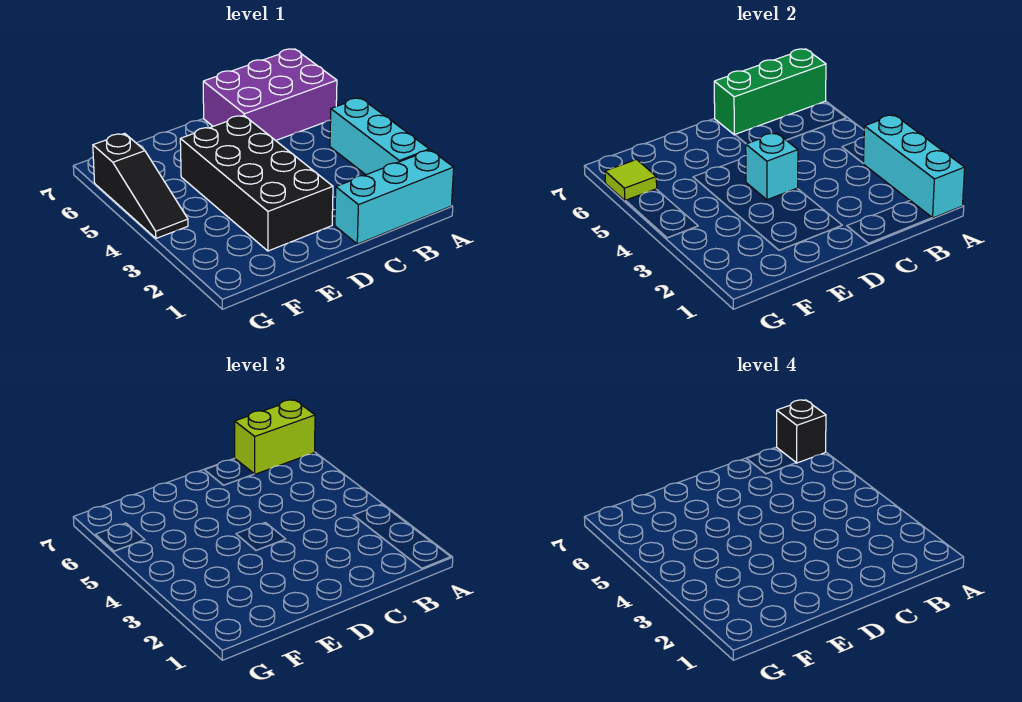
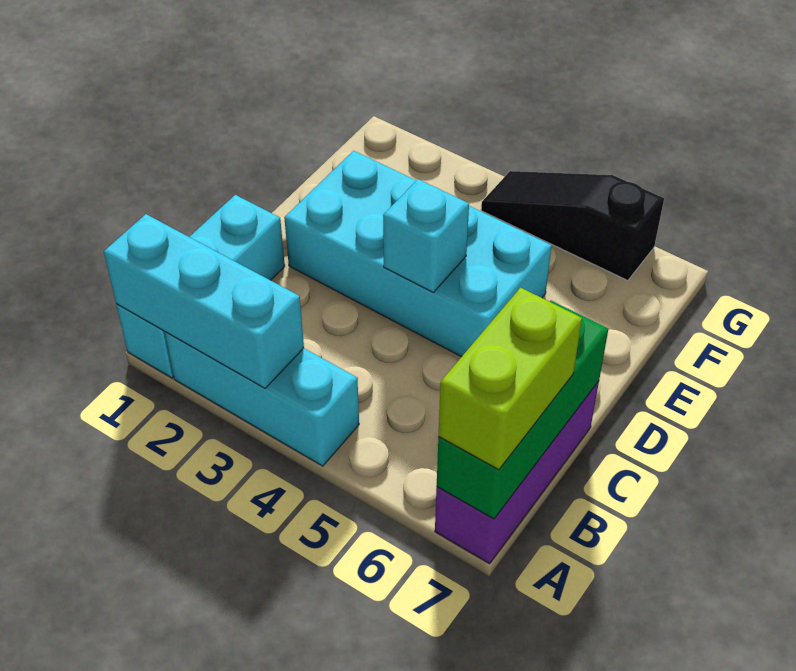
purple brick A6:C7 level 1 -> purple brick A7:C7 level 1
black brick A7 level 4 -> none
black brick D2:E5 level 1 -> cyan brick D2:E5 level 1
lime tile G6 level 2 -> none

